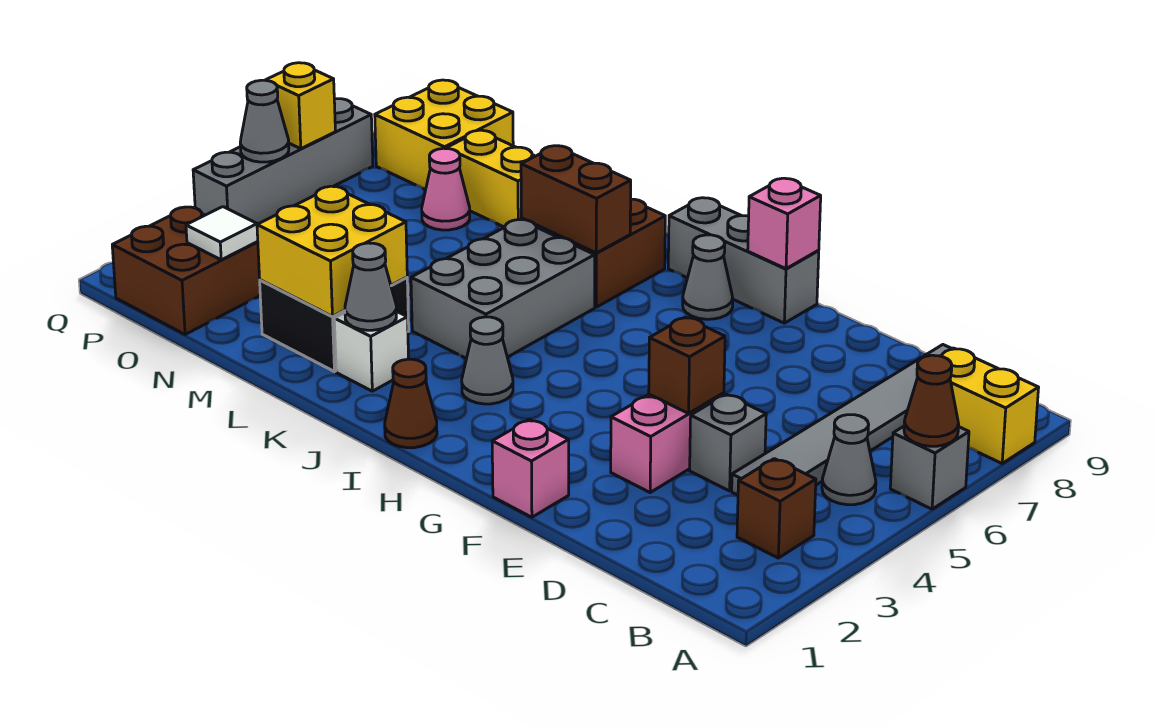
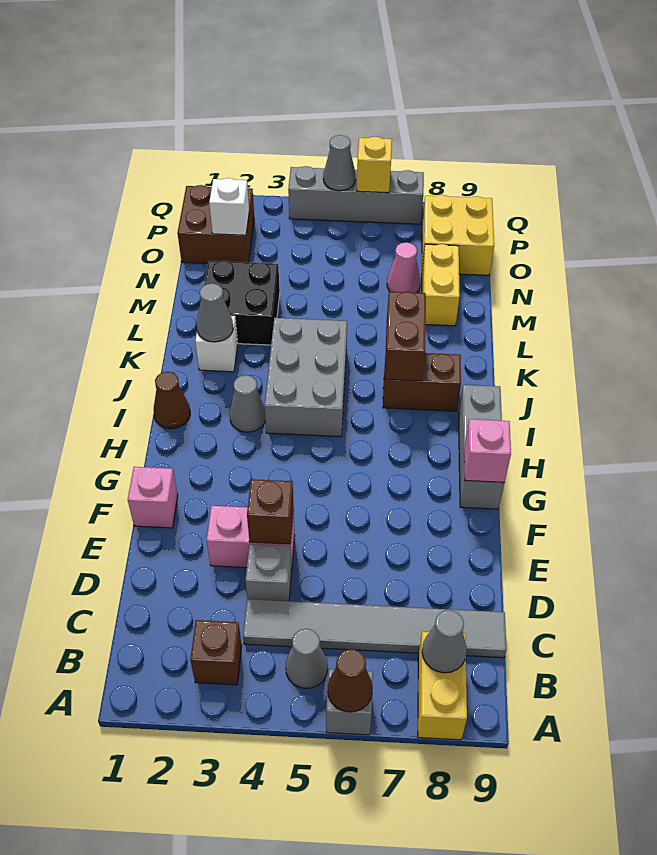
grey cone H8 level 1 -> grey cone B8 level 2
grey brick J4:K6 level 1 -> grey brick I4:K5 level 1
yellow brick L2:M3 level 2 -> none
white tile O2 level 2 -> white brick O2 level 2

